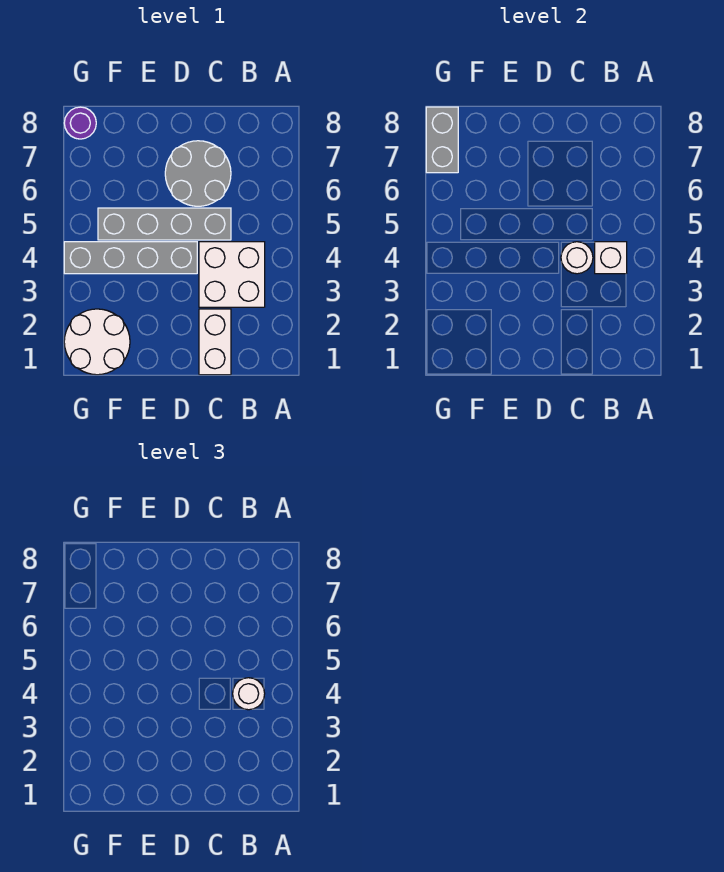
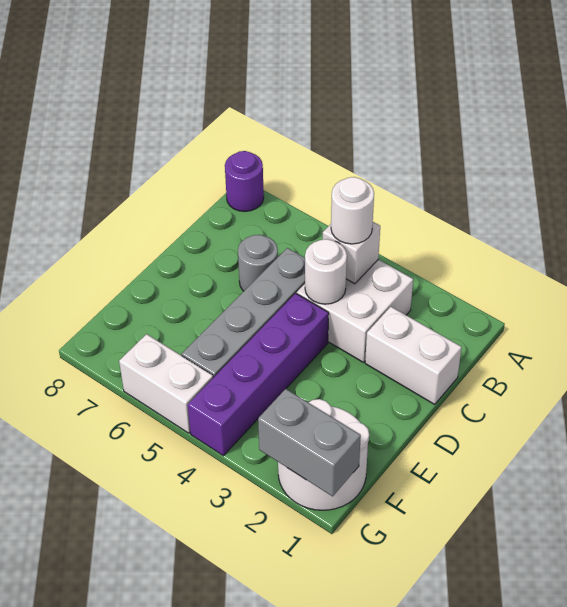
grey round brick C6:D7 level 1 -> grey round brick C6 level 1
grey brick D4:G4 level 1 -> purple brick D4:G4 level 1
none -> white brick G5:G6 level 1
grey brick G7:G8 level 2 -> grey brick G1:G2 level 2
purple round brick G8 level 1 -> purple round brick A8 level 1

